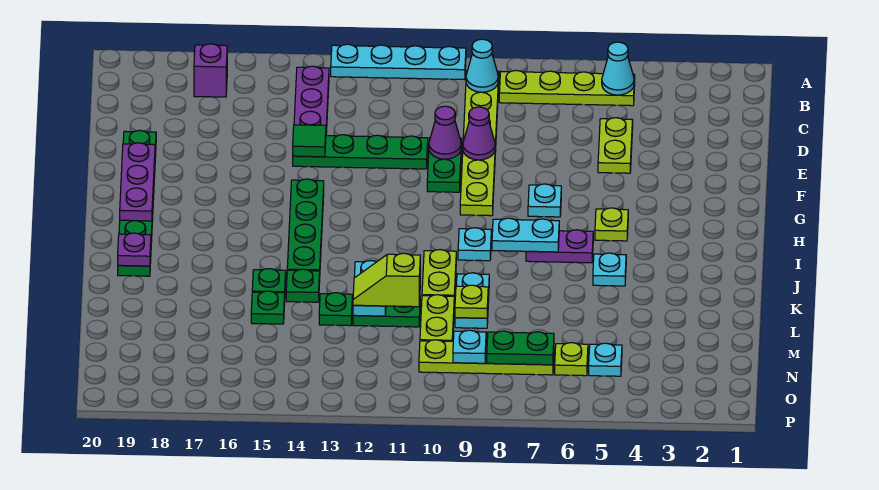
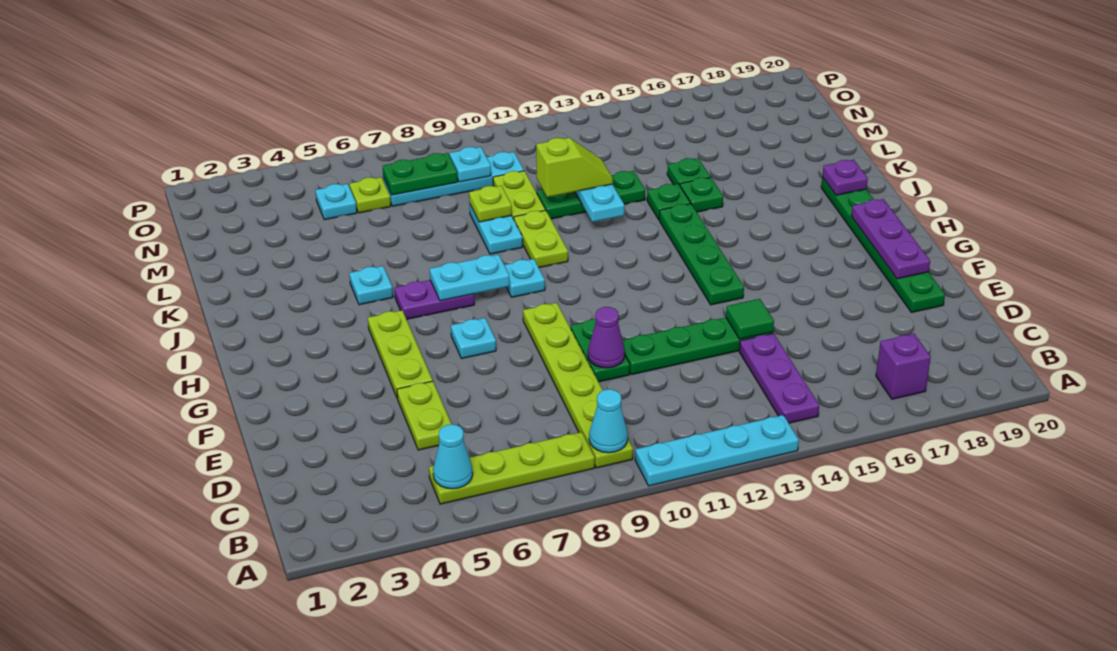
purple cone E9 level 2 -> none
lime plate H5 level 1 -> lime plate F5:H5 level 1
lime plate N7:N10 level 1 -> cyan plate N7:N10 level 1

